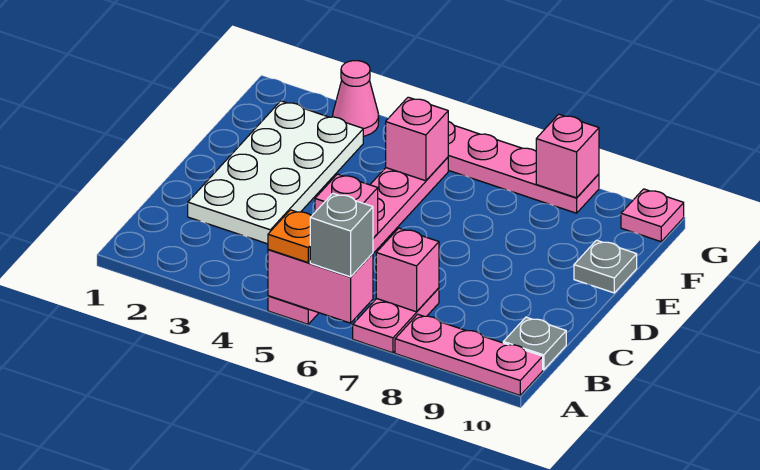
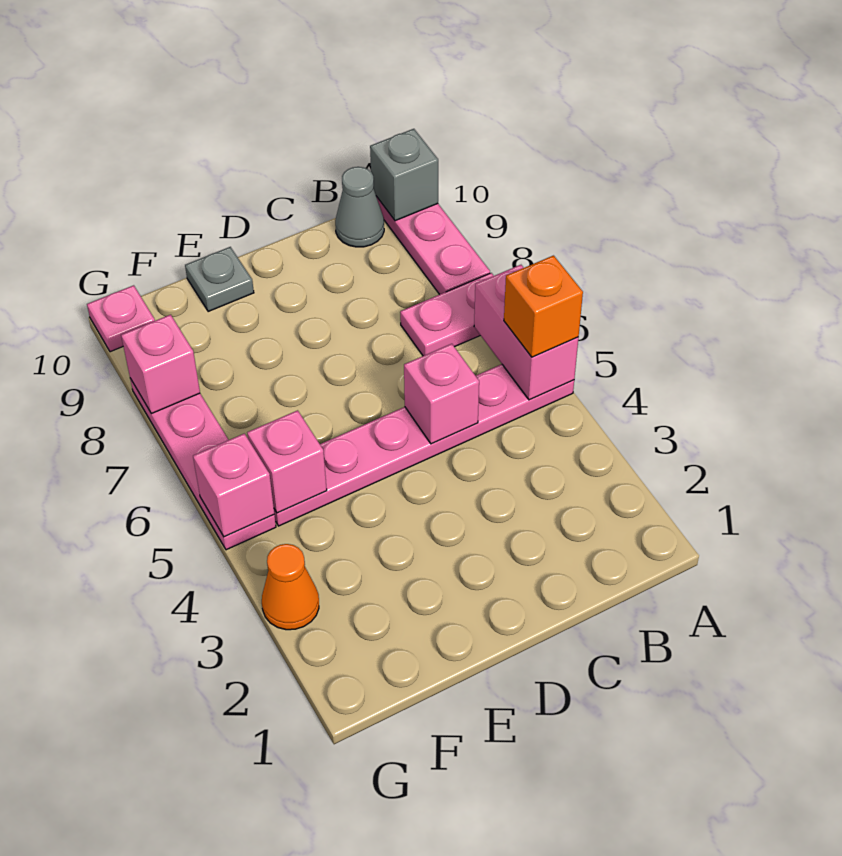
orange plate A5 level 3 -> orange brick A5 level 3
grey brick A6 level 3 -> grey brick A10 level 2
pink brick B7 level 2 -> pink brick G5 level 2
grey plate B10 level 1 -> grey cone B10 level 1
white plate C2:F3 level 1 -> none
pink cone G3 level 1 -> orange cone G3 level 1

